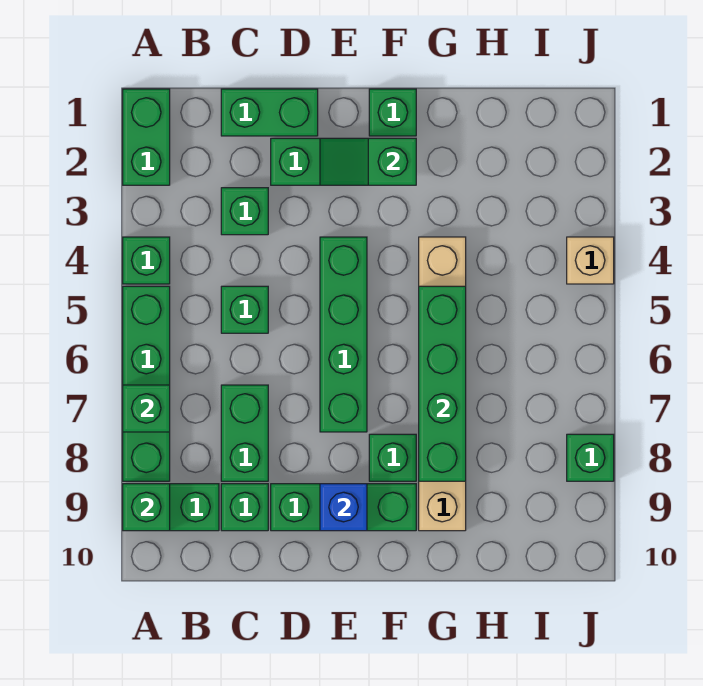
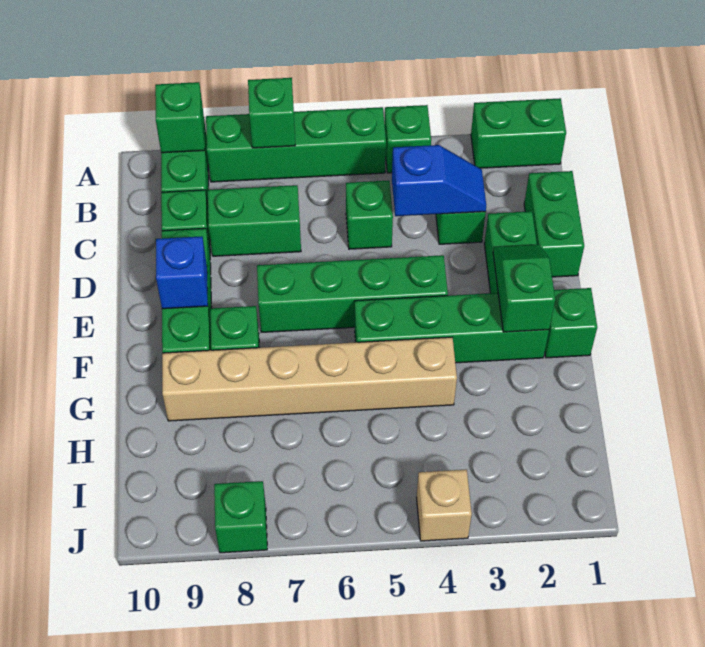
none -> blue slope C3:C4 level 2 top 4
green brick G5:G8 level 2 -> green brick F2:F5 level 1

